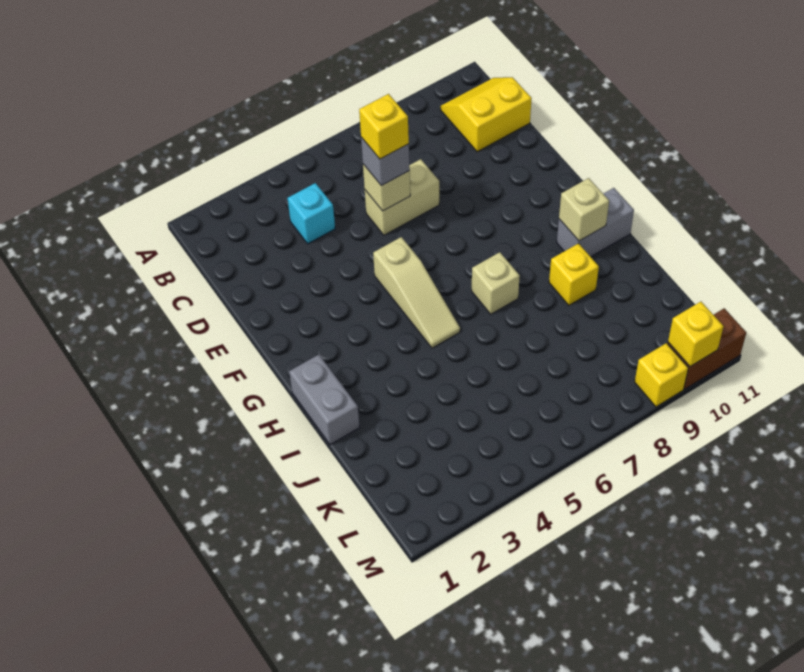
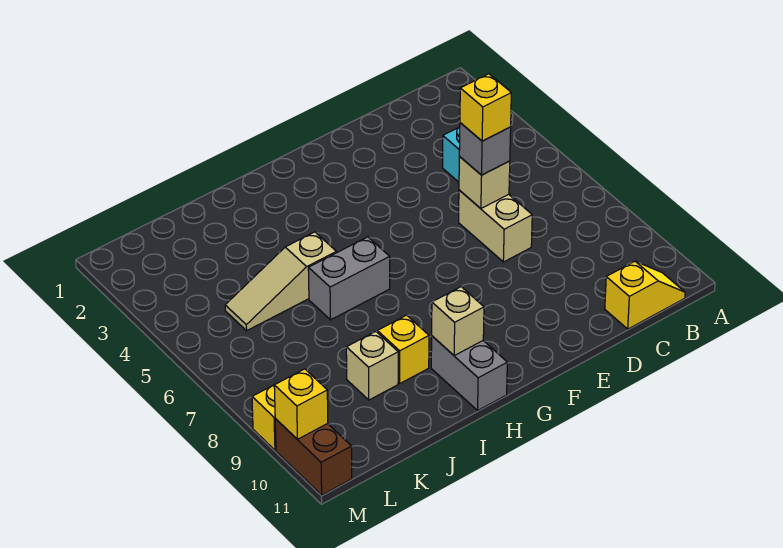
yellow slope B10:C11 level 1 top C -> yellow slope B11:C11 level 1 top C
tan slope F5:H5 level 1 top F -> tan slope I5:K5 level 1 top I
grey brick H1:I1 level 1 -> grey brick H6:I6 level 1
tan brick H7 level 1 -> tan brick J9 level 1

